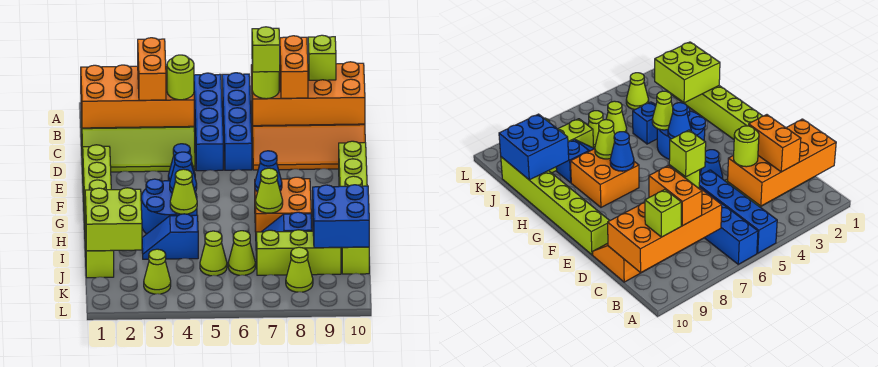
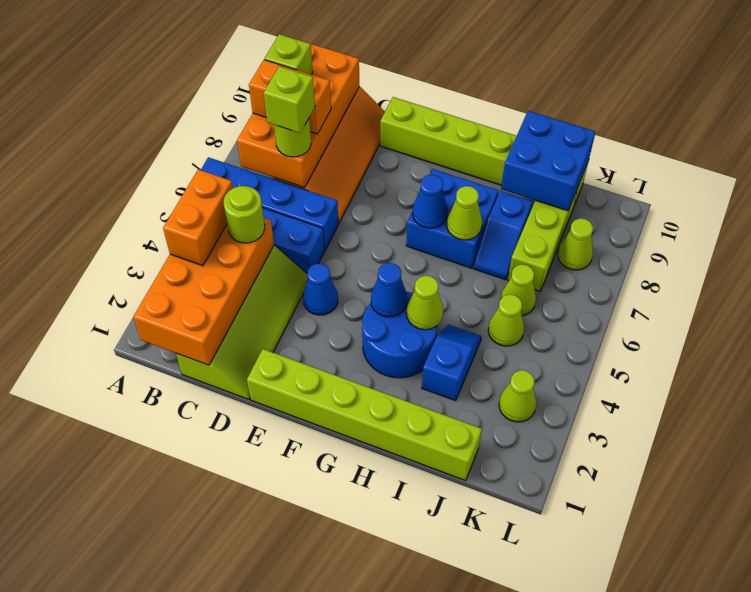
orange brick B3:C3 level 3 -> orange brick B3:B4 level 3
orange brick G7:H8 level 1 -> blue brick G7:H8 level 1
lime brick I1:J2 level 2 -> none
blue slope I3:I4 level 1 top 4 -> blue slope I3:I4 level 1 top 3

